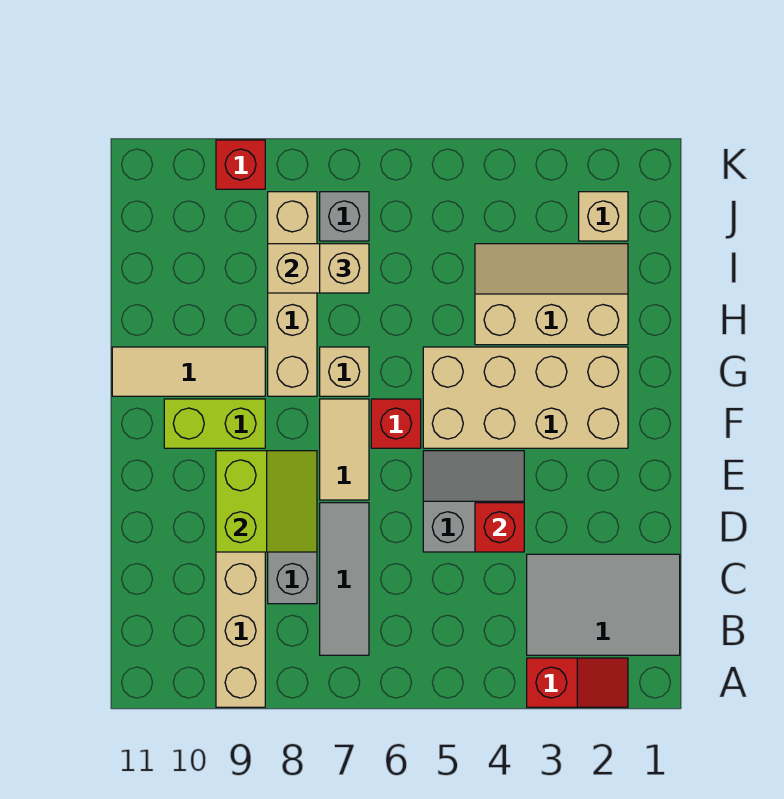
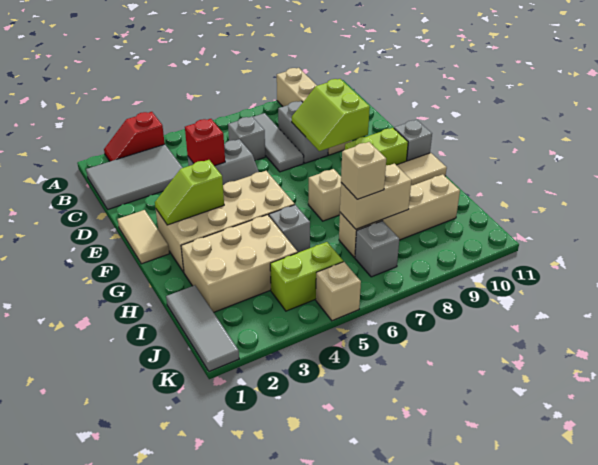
none -> grey brick C6 level 1
tan tile E7:F7 level 1 -> tan tile E1:F1 level 1
none -> lime slope F2:F3 level 2 top 3
red brick F6 level 1 -> none
none -> grey brick F11 level 1
tan brick G8:J8 level 1 -> tan brick I7:I10 level 1
tan slope H2:I4 level 1 top H -> tan brick H2:I4 level 1
none -> grey brick H5 level 1
none -> grey tile I1:K1 level 1
tan brick J2 level 1 -> tan brick K5 level 1
none -> lime brick J4:J5 level 1
red brick K9 level 1 -> none

